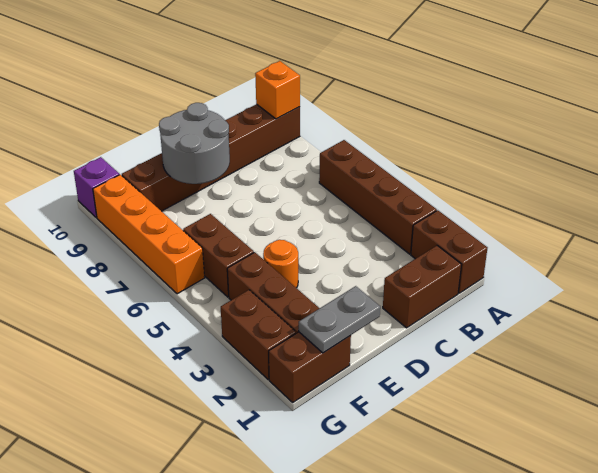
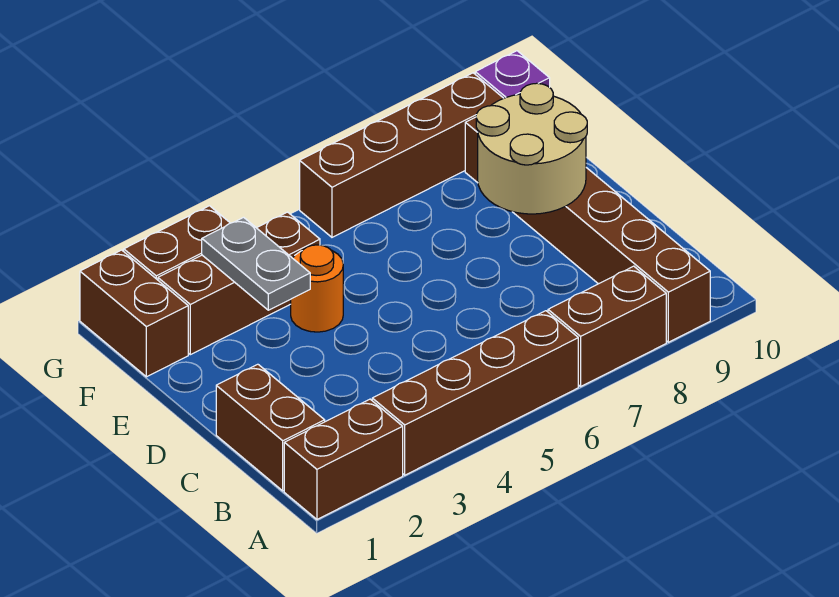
orange brick A9 level 2 -> none
grey round brick D8:E9 level 2 -> tan round brick D8:E9 level 2
grey plate E1:F1 level 2 -> grey plate E3:F3 level 2
brown brick F5:F6 level 1 -> brown brick A7:A8 level 1
orange brick G6:G9 level 1 -> brown brick G6:G9 level 1

